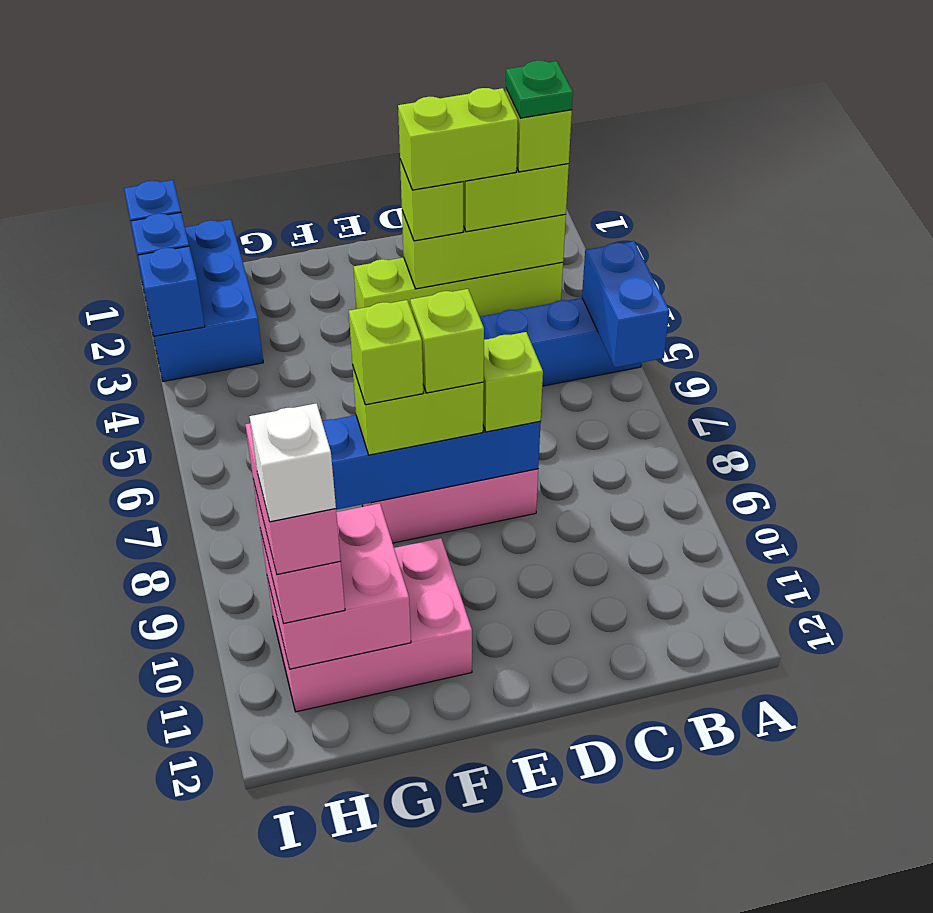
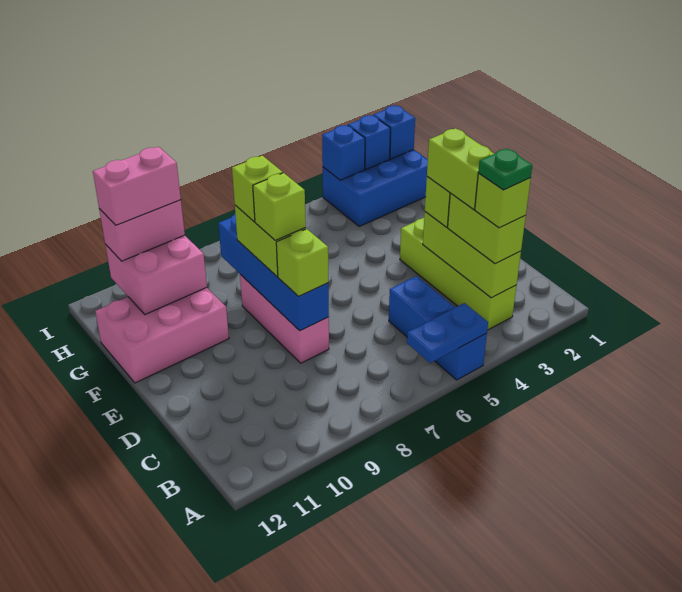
blue brick A5:A6 level 2 -> blue plate A5:A6 level 2
pink brick F10:H11 level 1 -> pink brick F10:G12 level 1
white brick H11 level 5 -> none

